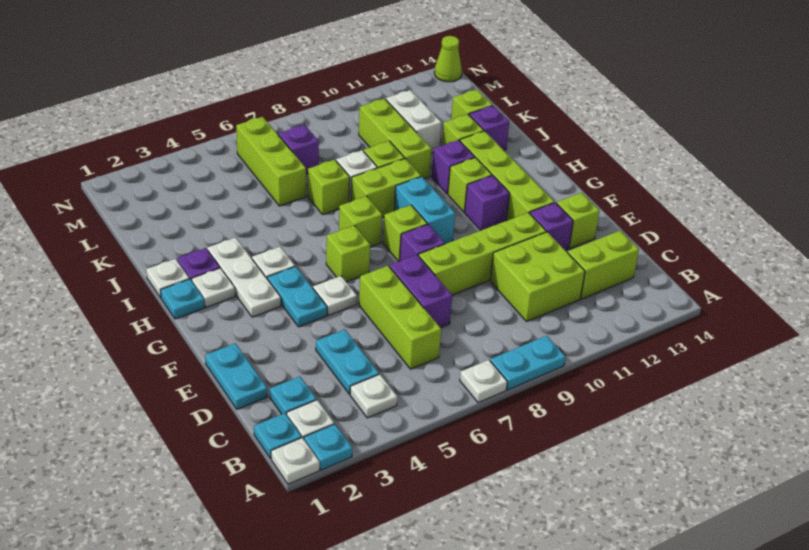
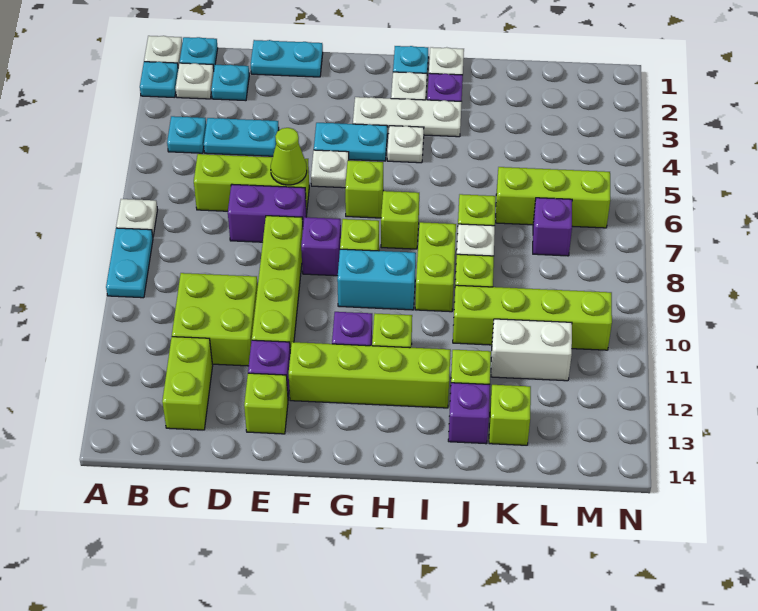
white plate B4 level 1 -> cyan plate B4 level 1
purple brick I11 level 1 -> none
lime brick J10:L10 level 1 -> lime brick J10:M10 level 1
lime cone N14 level 1 -> lime cone E6 level 2

